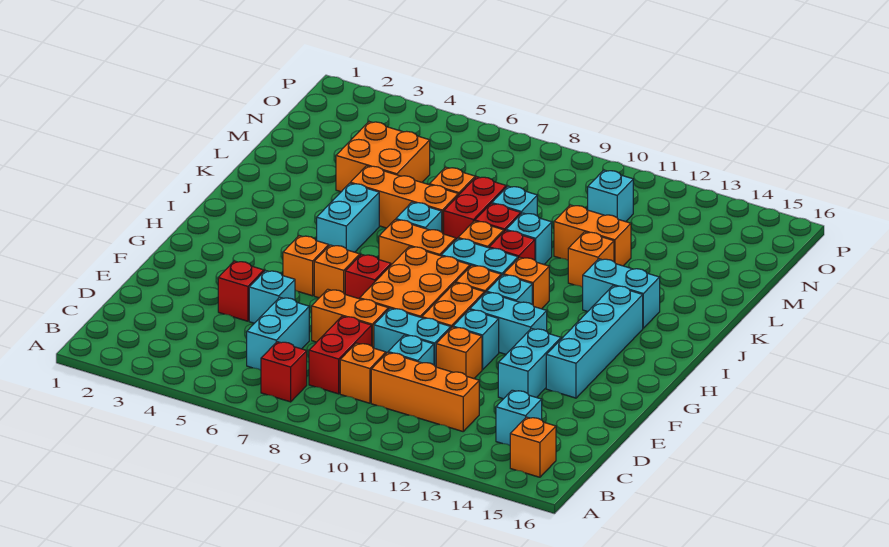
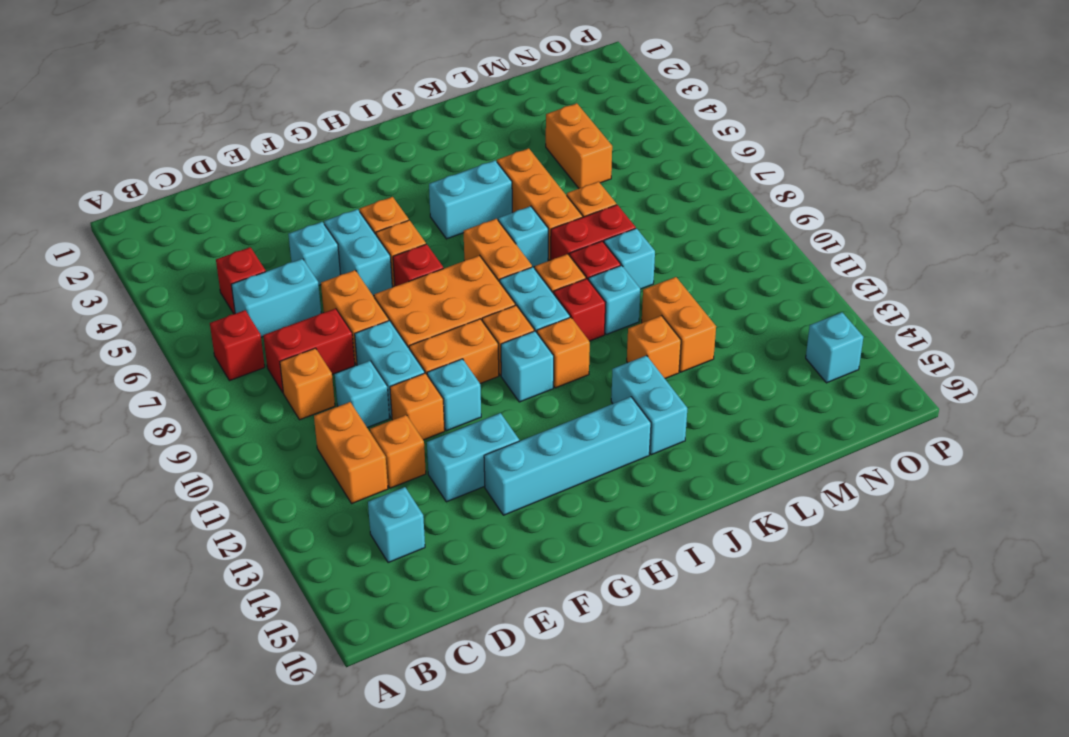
orange brick B15 level 1 -> orange brick D12 level 1
orange brick C10:C12 level 1 -> orange brick C11:C12 level 1
red brick E4 level 1 -> red brick C5 level 1
cyan brick G11:G12 level 1 -> cyan brick F5:F6 level 1
orange brick L4:M5 level 1 -> orange brick M4:M5 level 1
cyan brick N11 level 1 -> cyan brick O14 level 1

